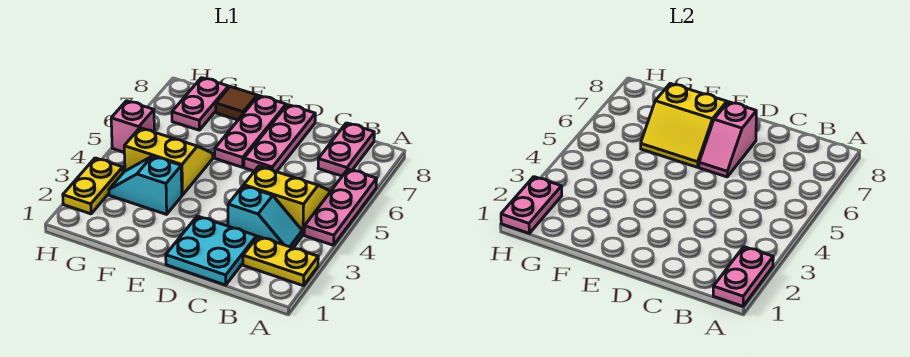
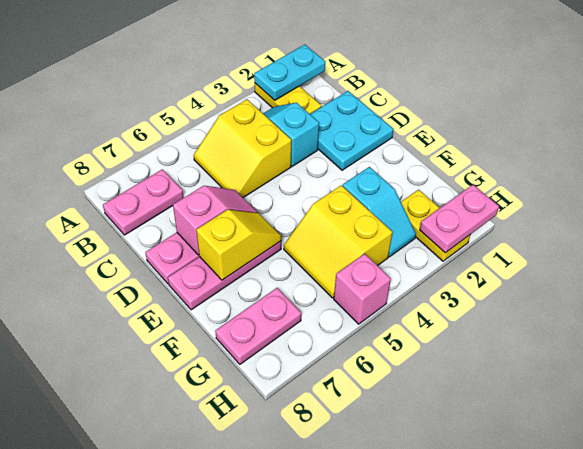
pink plate A1:A2 level 2 -> cyan plate A1:A2 level 2
pink plate A4:A6 level 1 -> none
yellow slope E6:F7 level 2 top 7 -> yellow slope E6:E7 level 2 top 7
brown tile F8 level 1 -> none
yellow plate H2:H3 level 1 -> yellow plate G2:H2 level 1

